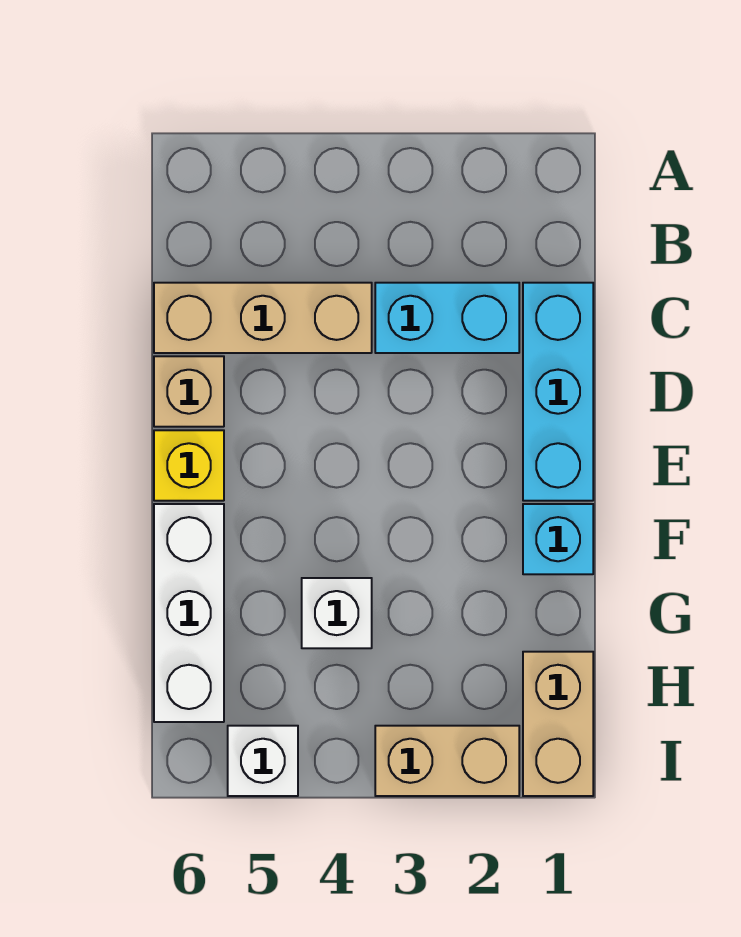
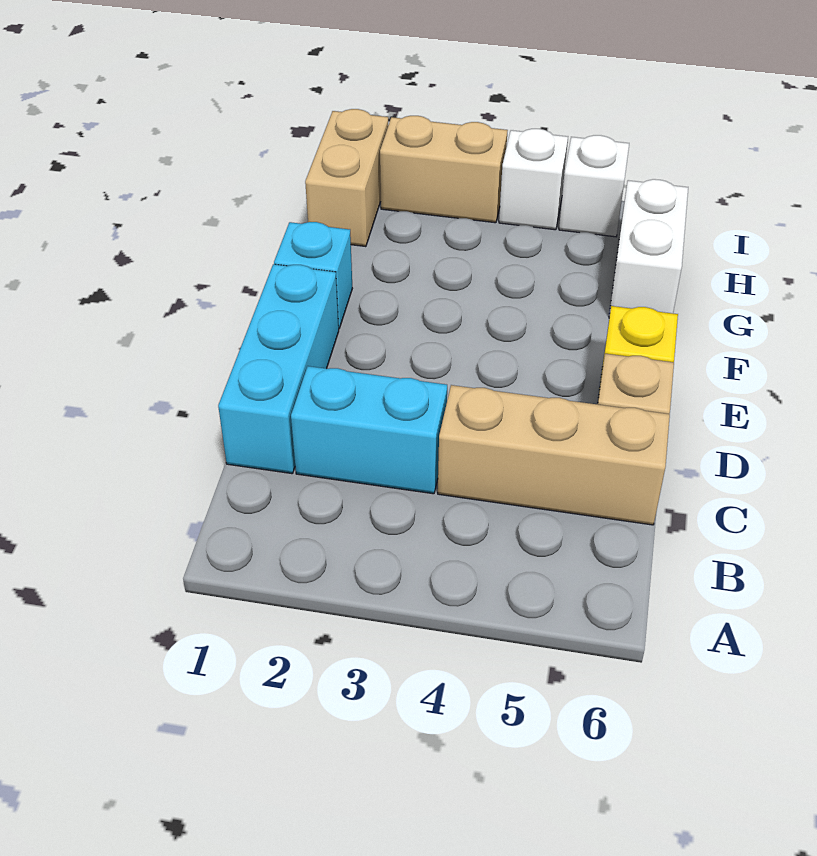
white brick F6:H6 level 1 -> white brick G6:H6 level 1
white brick G4 level 1 -> white brick I4 level 1

